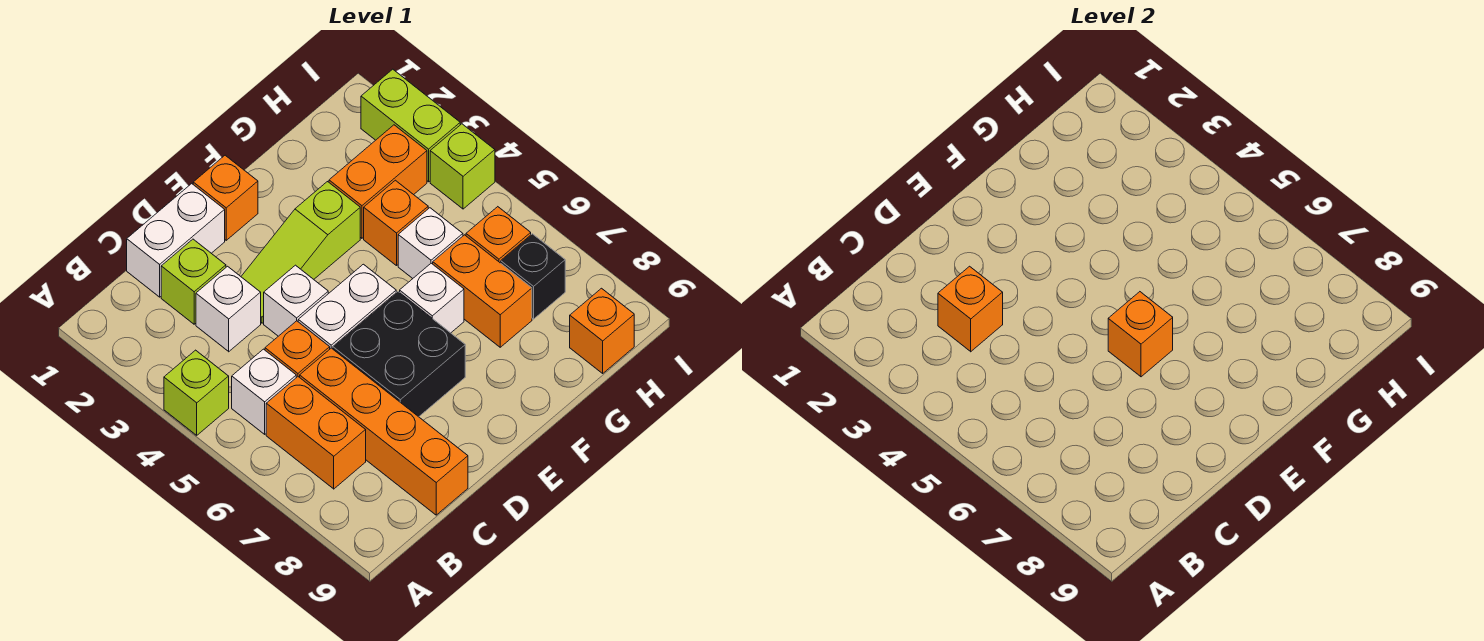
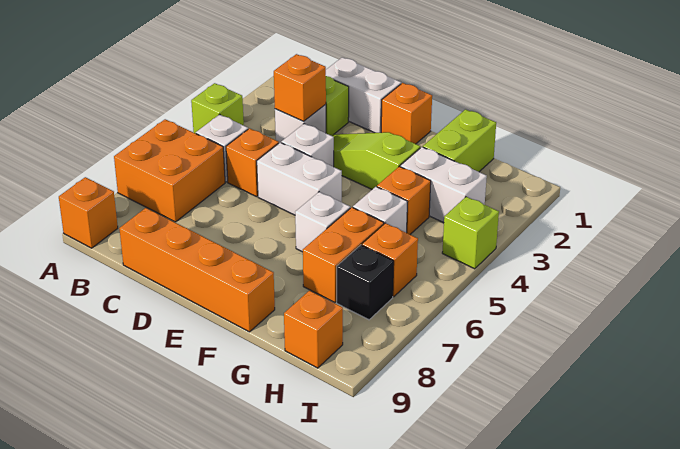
orange brick B6:B7 level 1 -> orange brick A6:B7 level 1
orange brick C6:C9 level 1 -> orange brick C9:F9 level 1
black brick D6:E7 level 1 -> none
orange brick E6 level 2 -> orange brick A9 level 1
orange brick G3:H3 level 1 -> white brick G3:H3 level 1
lime brick I2:I3 level 1 -> lime brick G1:G2 level 1

